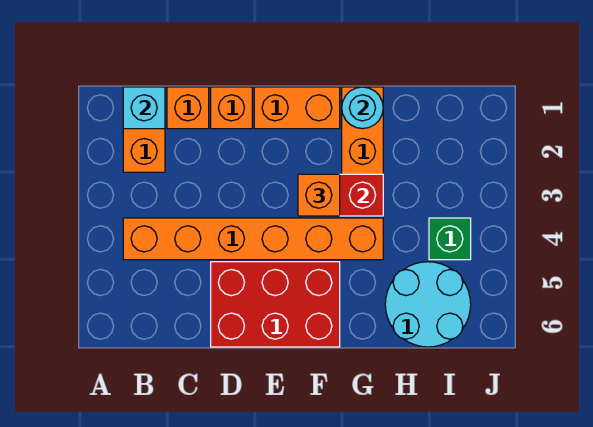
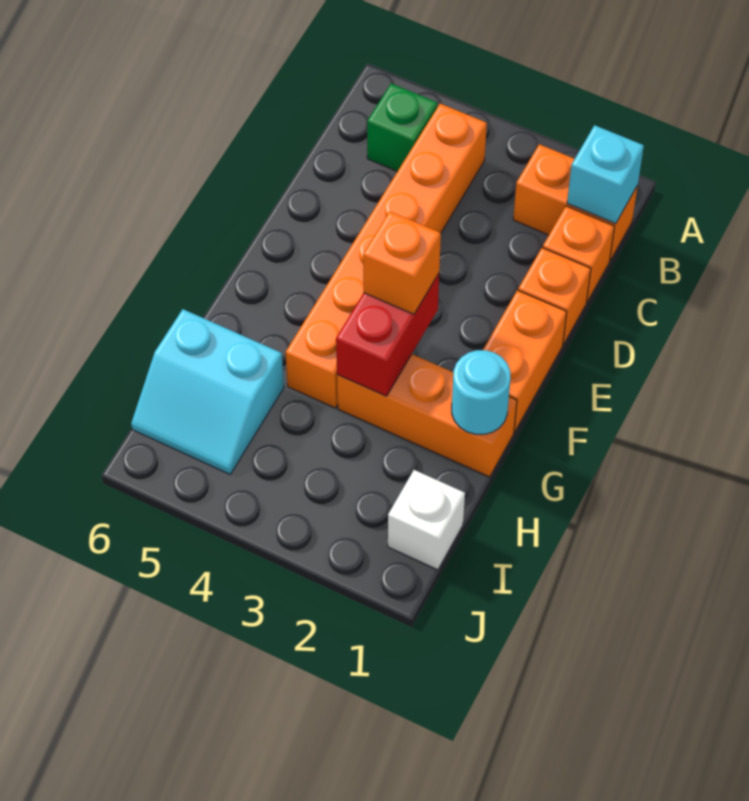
red brick D5:F6 level 1 -> none
cyan round brick H5:I6 level 1 -> cyan slope H5:I6 level 1 top H
none -> white brick I1 level 1
green brick I4 level 1 -> green brick B5 level 1

